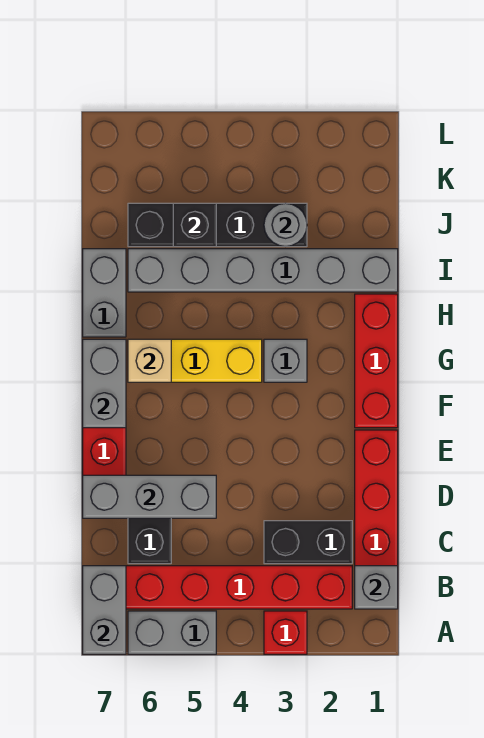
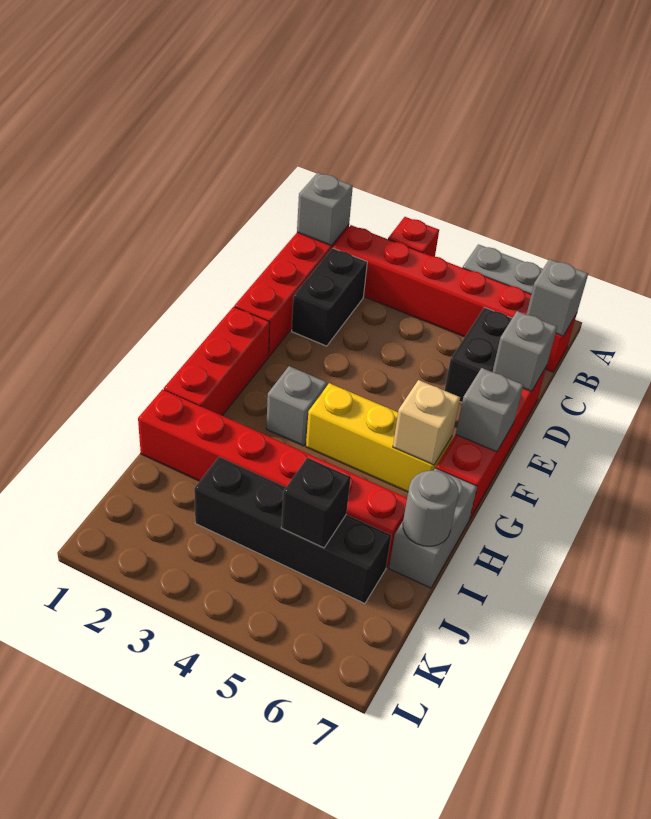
grey brick A7:B7 level 2 -> grey brick B7 level 2
black brick C2:C3 level 1 -> black brick C2:D2 level 1
grey brick D5:D7 level 2 -> grey brick D7 level 2
grey brick F7:G7 level 2 -> grey brick F7 level 2
grey brick I1:I6 level 1 -> red brick I1:I6 level 1
grey round brick J3 level 2 -> grey round brick I7 level 2

